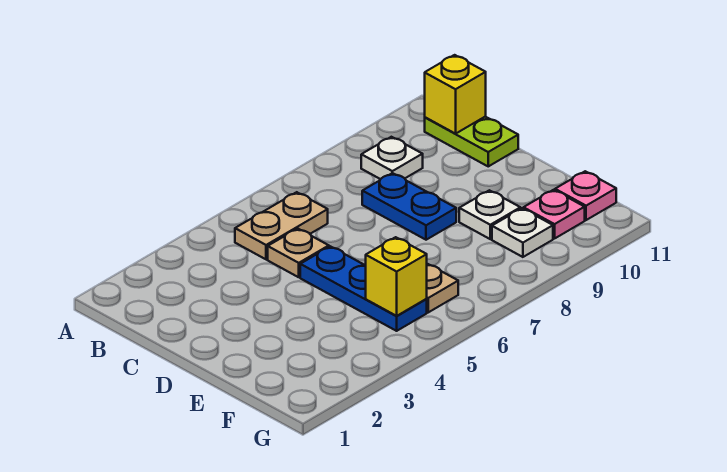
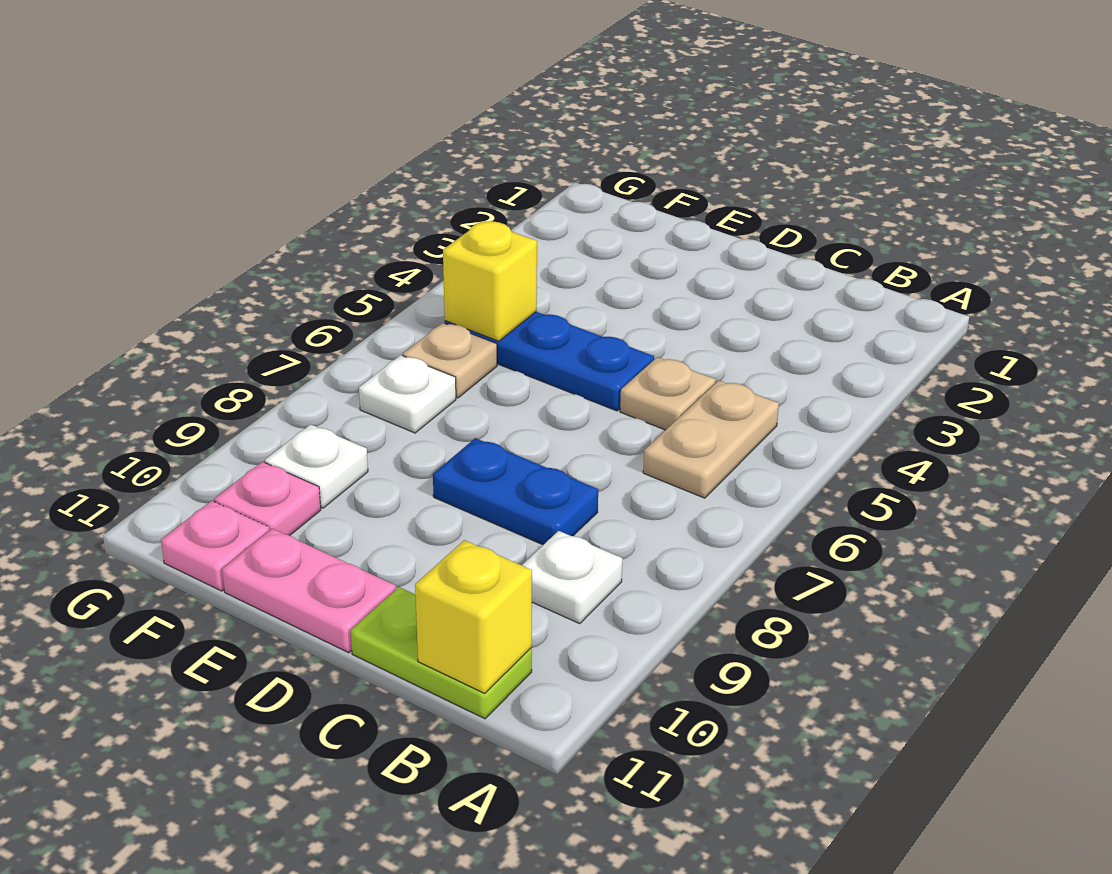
none -> pink plate D11:E11 level 1
white plate E9 level 1 -> white plate F7 level 1

